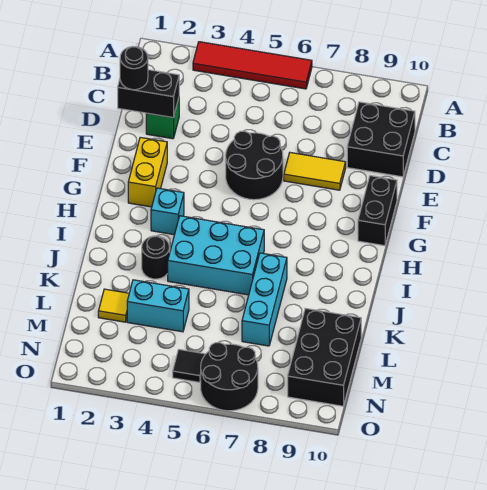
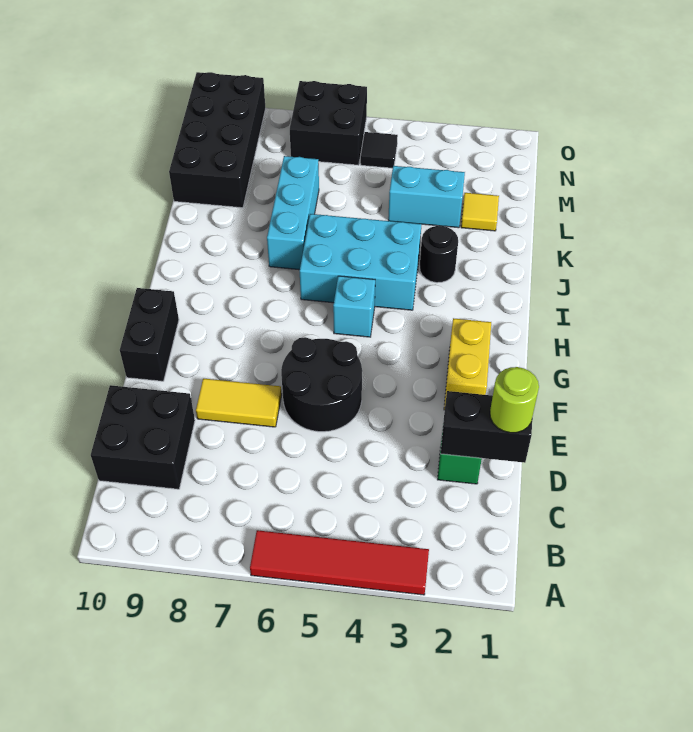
black round brick D1 level 3 -> lime round brick D1 level 3
cyan brick H3 level 1 -> cyan brick H5 level 1
black brick L9:N10 level 1 -> black brick L9:O10 level 1
black round brick N6:O7 level 1 -> black brick N6:O7 level 1

